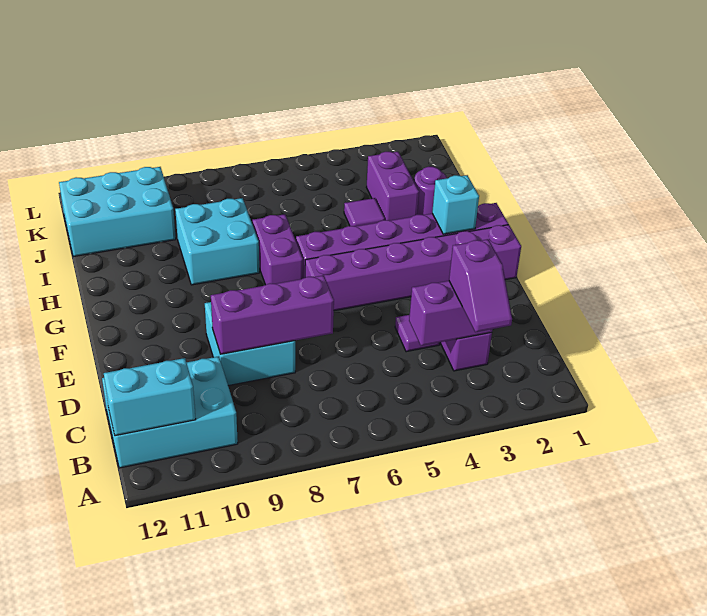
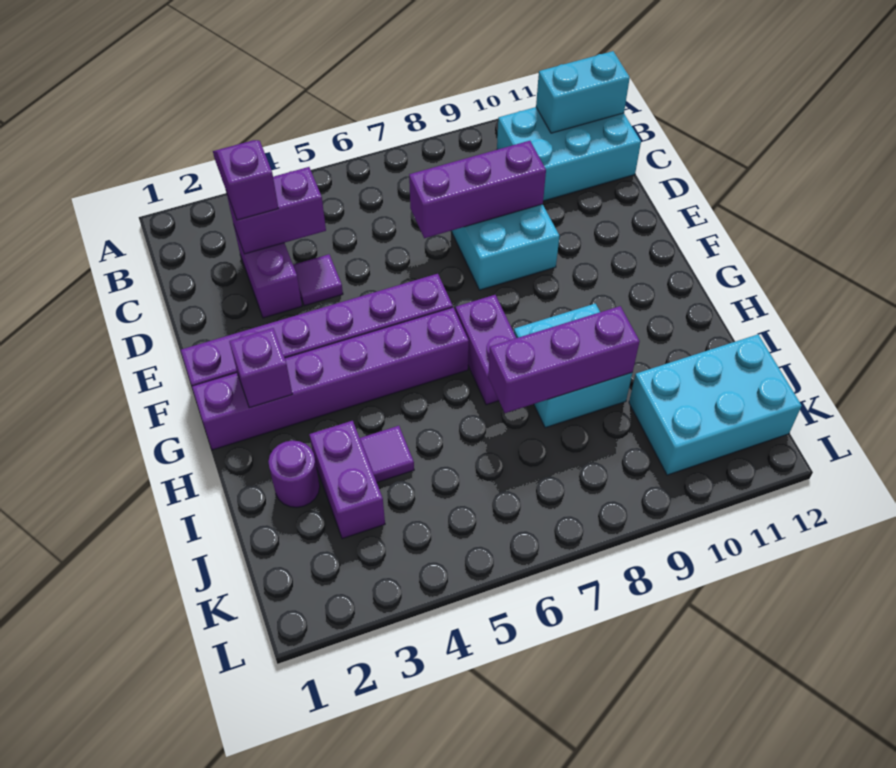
cyan brick G2 level 2 -> purple brick G2 level 2
none -> purple brick I7:I9 level 2

